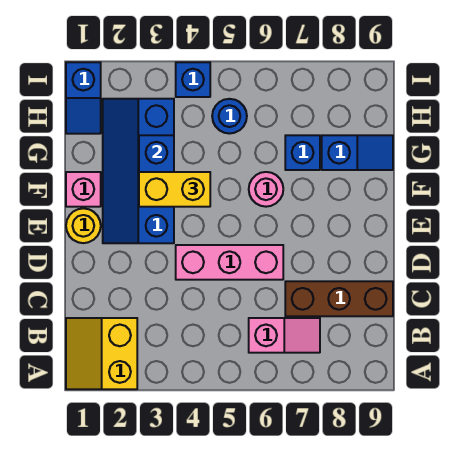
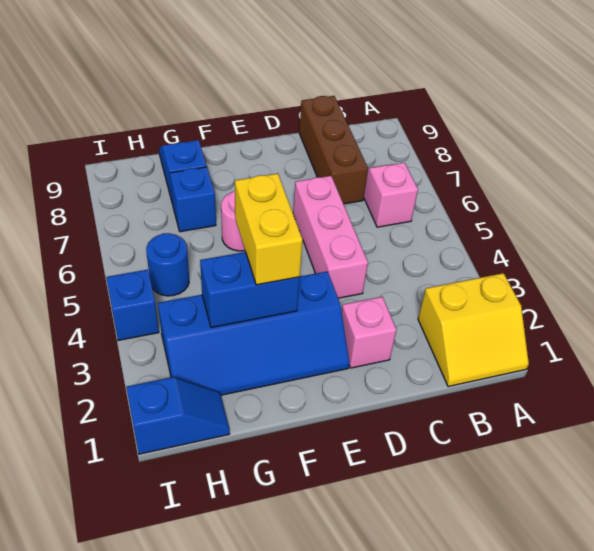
yellow round brick E1 level 1 -> none
pink brick F1 level 1 -> pink brick D2 level 1

